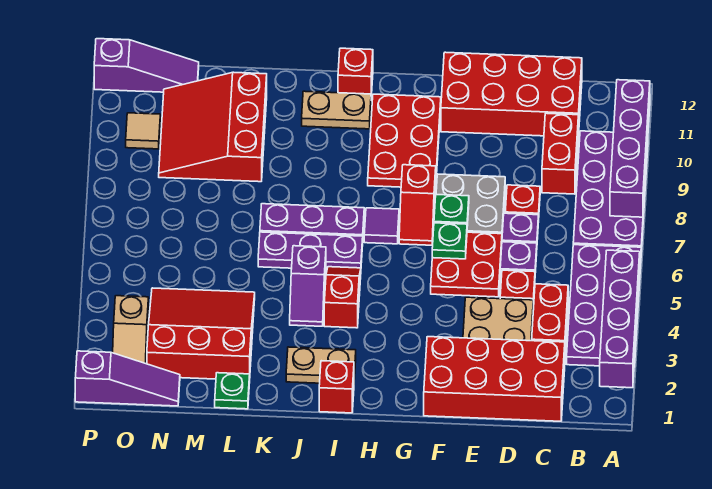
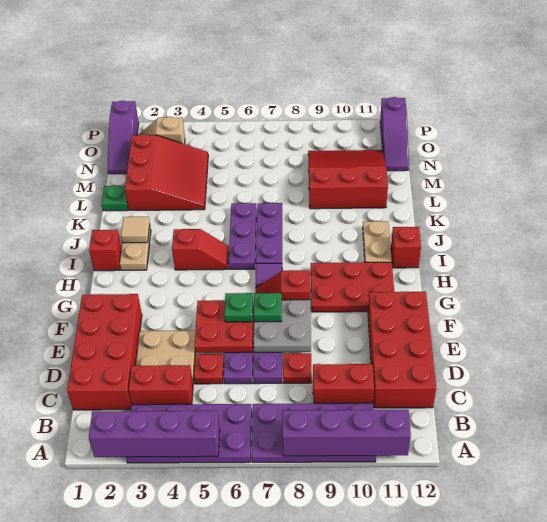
purple slope J4:J5 level 1 top 5 -> none
tan tile O10 level 1 -> tan tile J2 level 2

